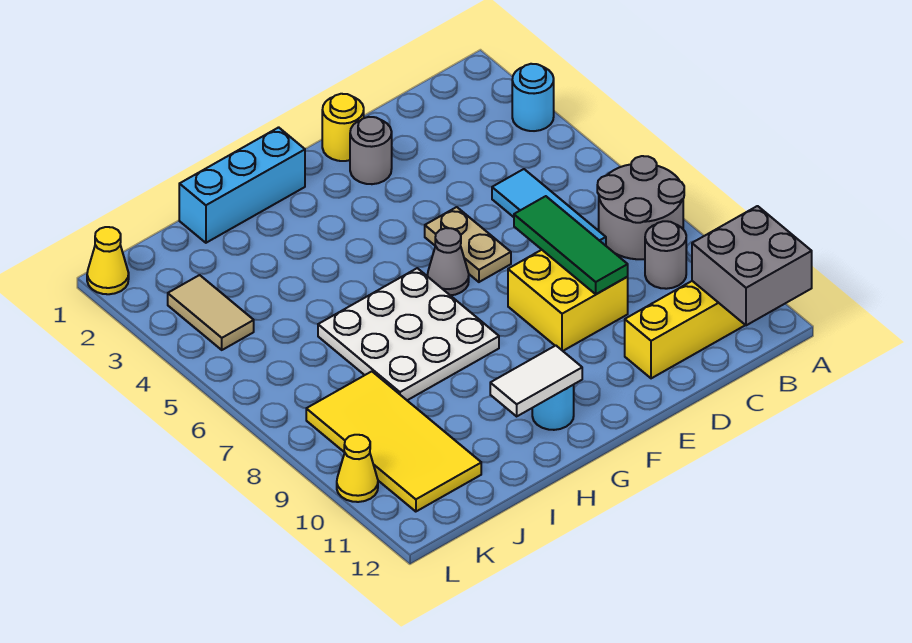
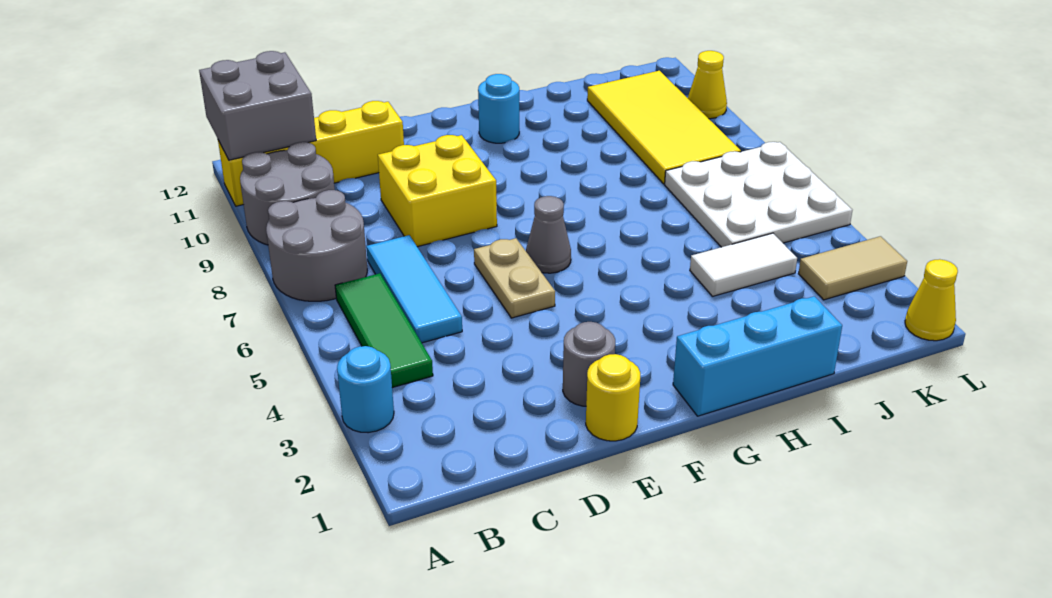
grey round brick B9 level 1 -> grey round brick A9:B10 level 1
green tile D7:D9 level 2 -> green tile B4:B6 level 1
white plate G6:I8 level 1 -> white plate J5:L7 level 1
white tile G11:H11 level 2 -> white tile I4:J4 level 1
tan tile K3:K4 level 1 -> tan tile K3:L3 level 1

